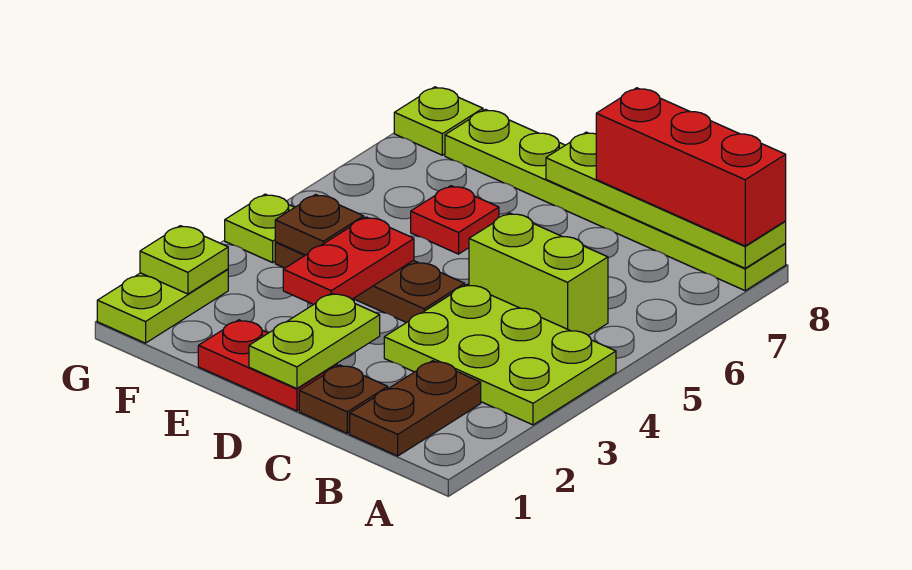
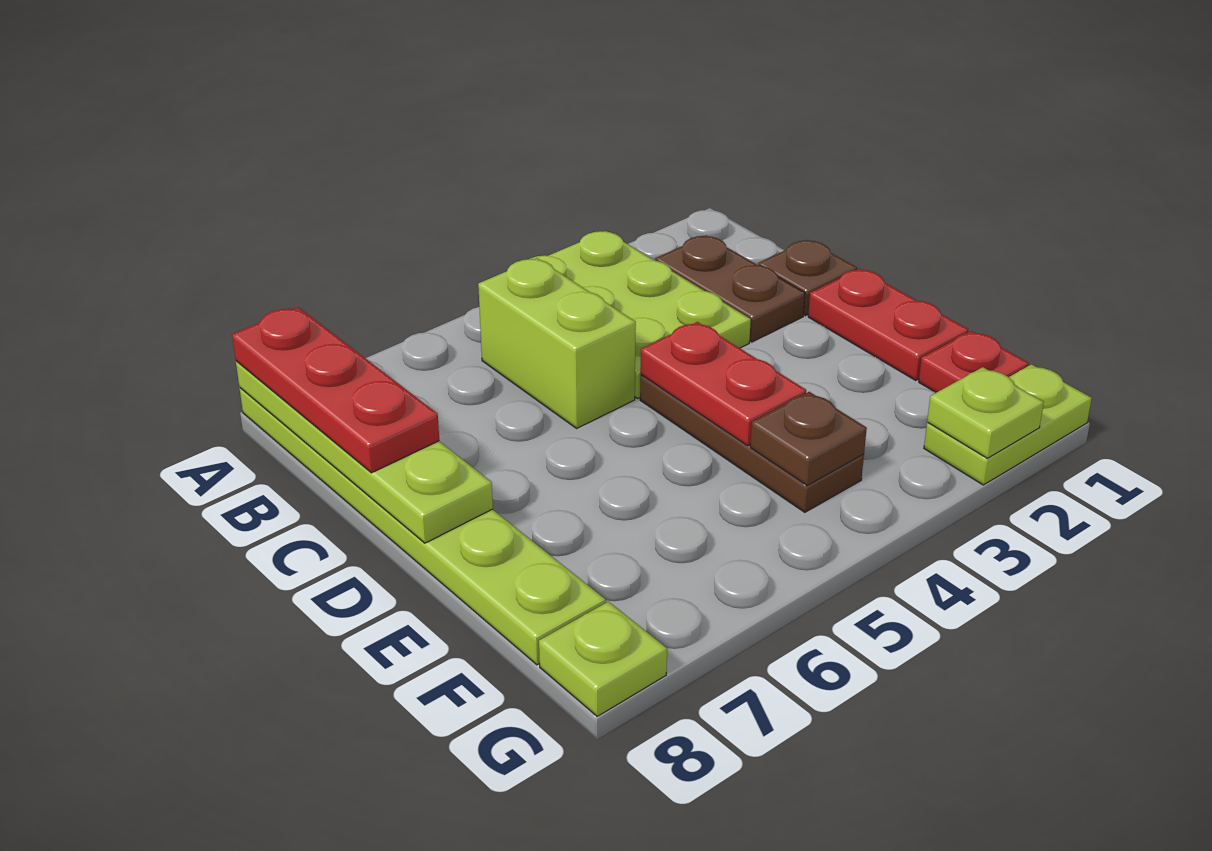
red brick A8:C8 level 3 -> red plate A8:C8 level 3
brown plate B1:B2 level 1 -> brown plate B2:C2 level 1
lime plate D1:D2 level 2 -> none
red plate E3:E4 level 2 -> red plate D4:E4 level 2
red plate E6 level 1 -> red plate F1 level 1
lime plate G4 level 1 -> none

